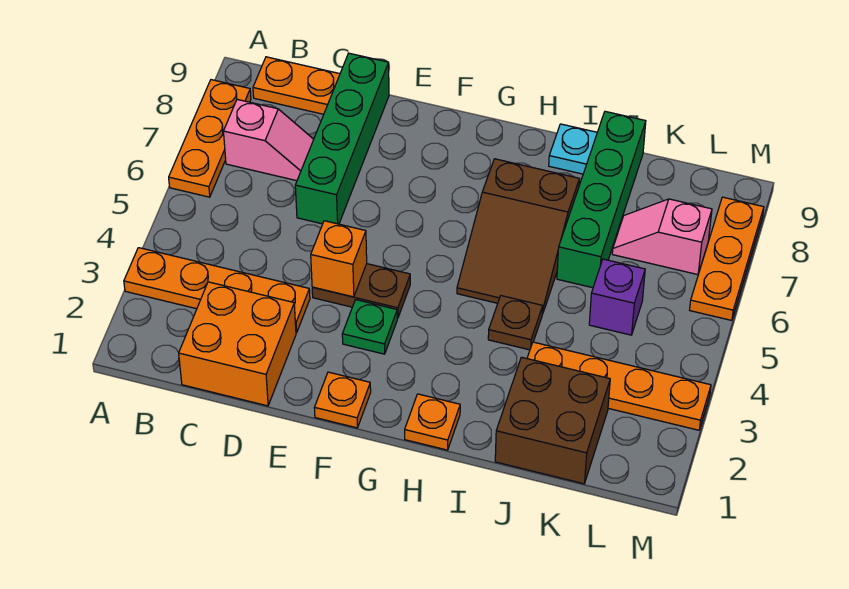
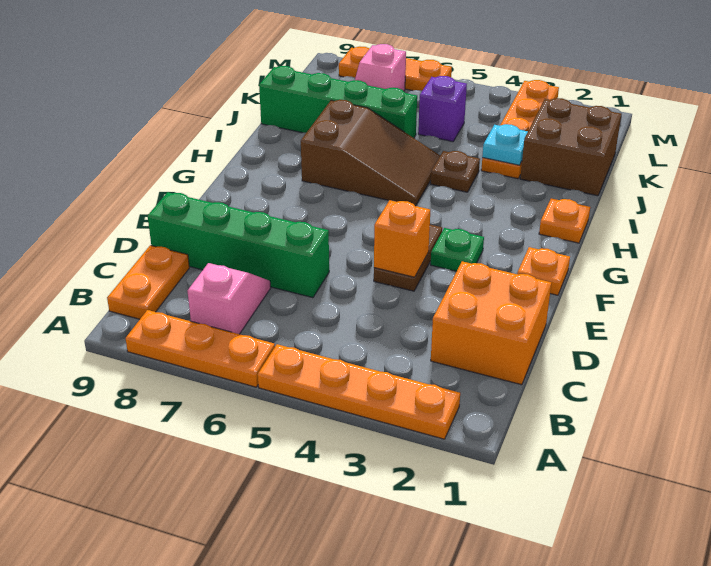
orange plate A3:D3 level 1 -> orange plate A2:A5 level 1
cyan plate I9 level 1 -> cyan plate J3 level 2

